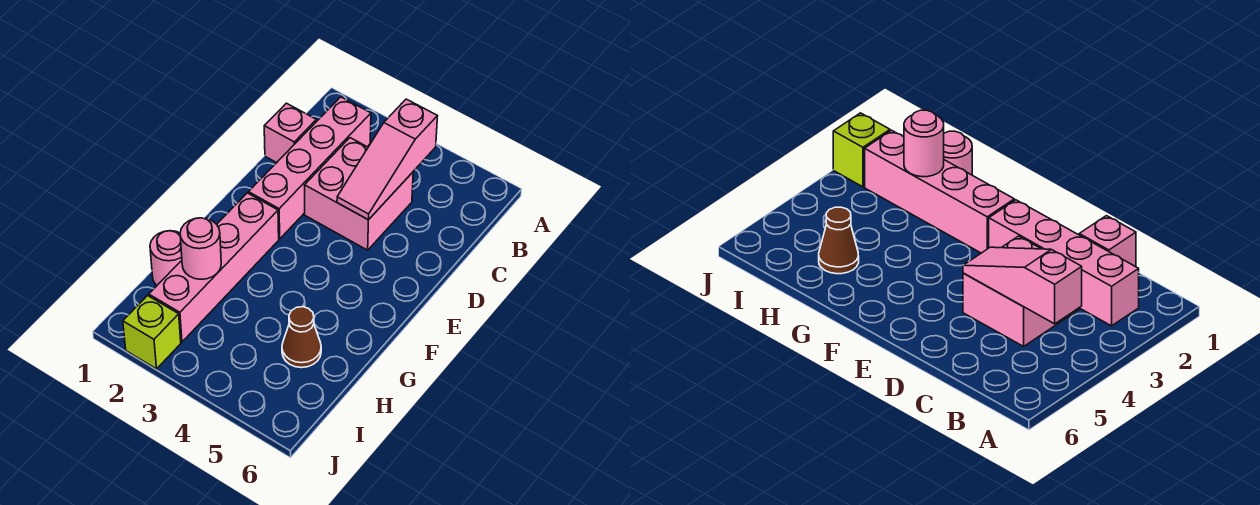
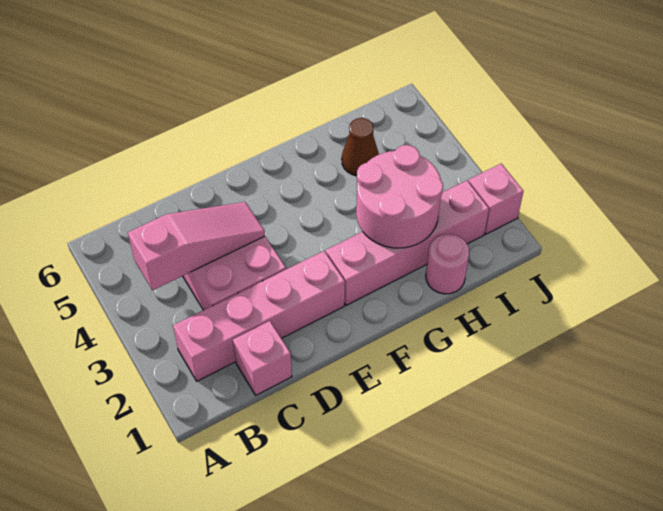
pink round brick H2 level 2 -> pink round brick G2:H3 level 2
lime brick J2 level 1 -> pink brick J2 level 1

